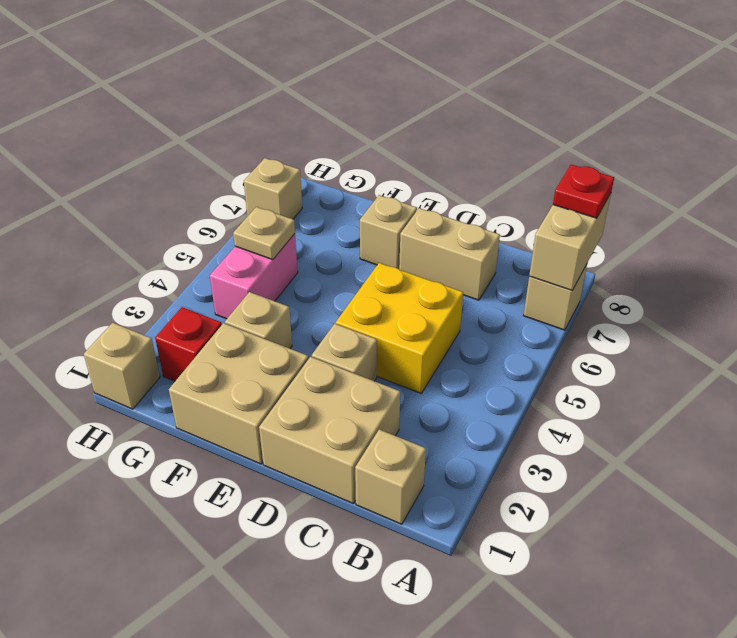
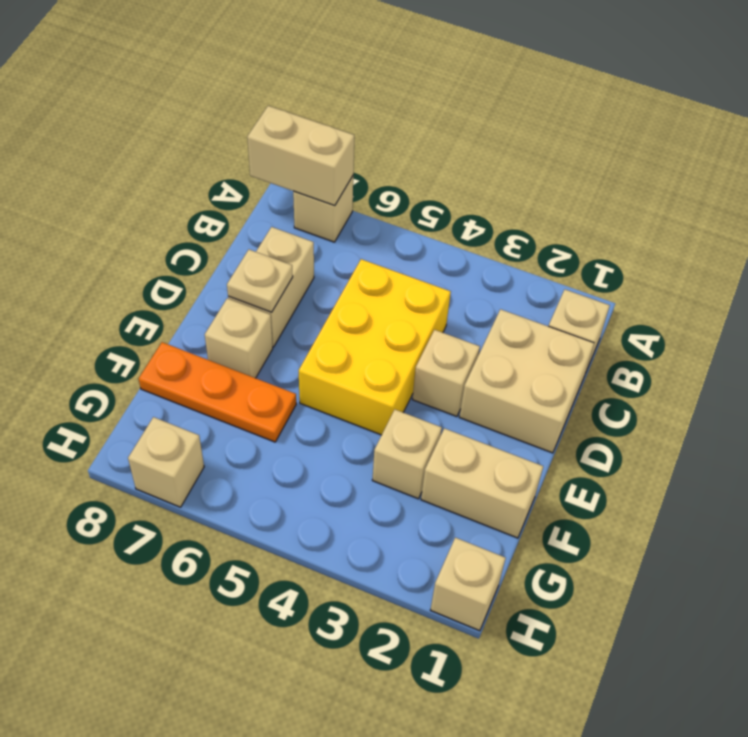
red plate A8 level 3 -> none
yellow brick C4:D5 level 1 -> yellow brick C4:E5 level 1
tan brick E1:F2 level 1 -> tan brick F1:F2 level 1
none -> orange plate F6:F8 level 1
red brick G2 level 1 -> none
pink brick G4:G5 level 1 -> none
tan plate G5 level 2 -> tan plate D7 level 2

